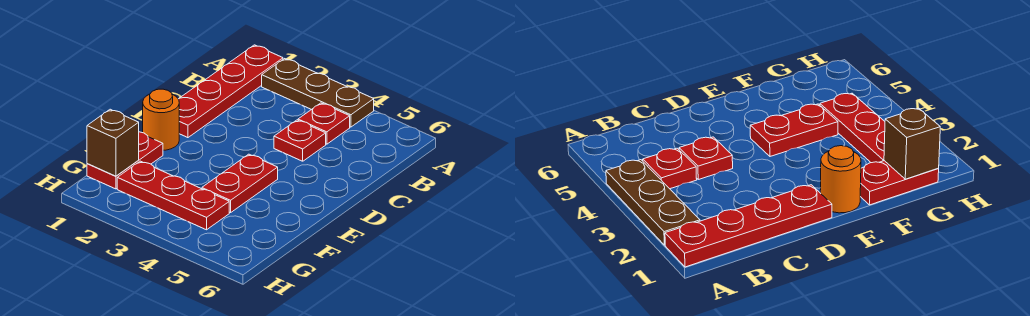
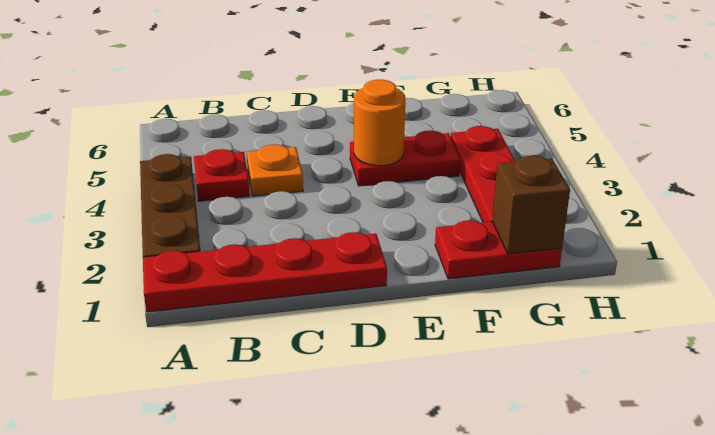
red plate C4 level 1 -> orange plate C4 level 1
orange round brick E1 level 1 -> orange round brick E4 level 2

